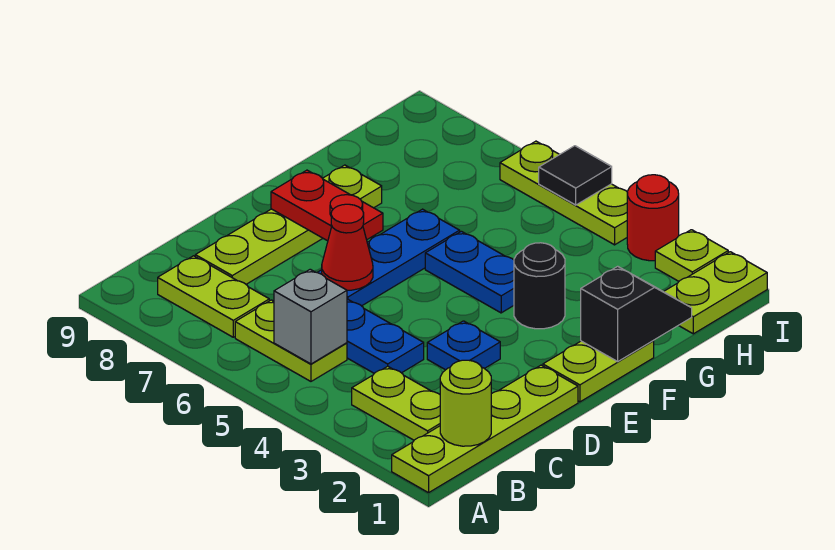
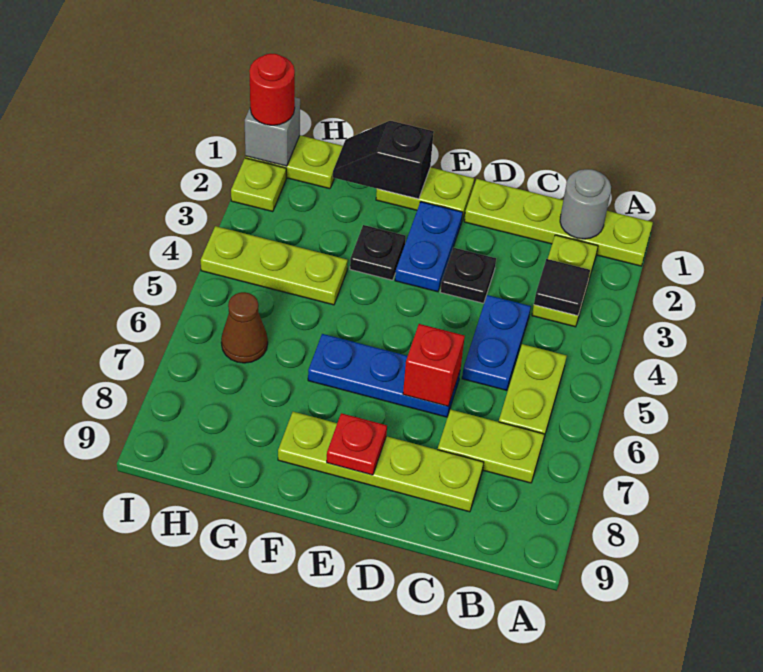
lime round brick B1 level 2 -> grey round brick B1 level 2
grey brick B5 level 2 -> grey brick I1 level 2
lime plate B7:B8 level 1 -> lime plate B7:C7 level 1
blue plate D3 level 1 -> black plate D3 level 1
red cone D6 level 2 -> red brick D6 level 2
red plate E7:E8 level 2 -> red plate E8 level 2
black round brick F3 level 1 -> black plate F3 level 1
blue plate F4:F5 level 1 -> blue plate E2:E3 level 1
none -> brown cone H6 level 1
red round brick I3 level 1 -> red round brick I1 level 3
lime plate I4:I6 level 1 -> lime plate G4:I4 level 1
black tile I5 level 2 -> black tile B3 level 2

